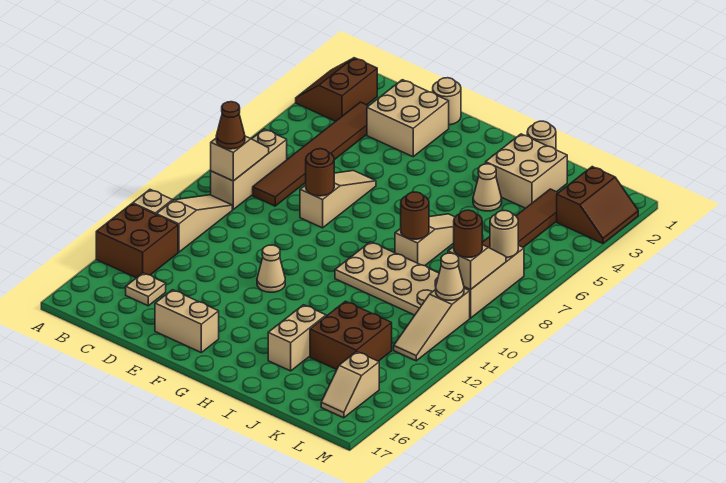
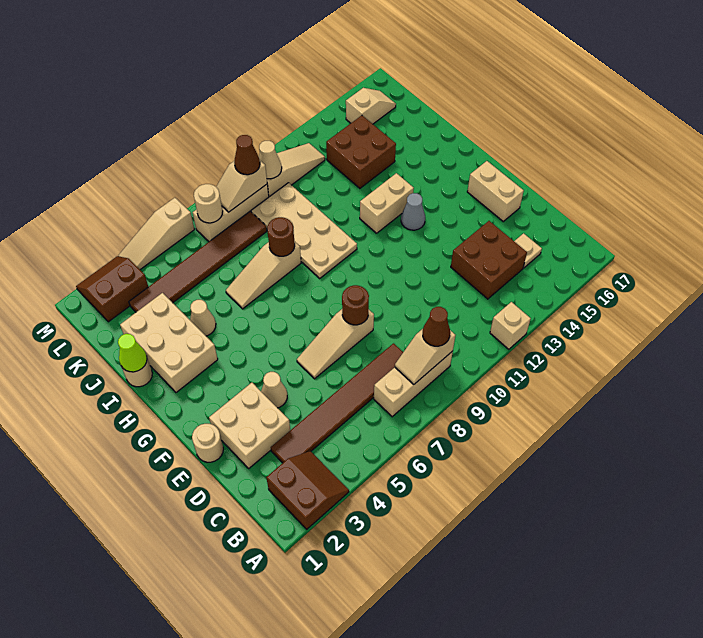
brown slope A2:B3 level 1 top B -> brown slope A2:B3 level 1 top 2
brown brick A13:B14 level 1 -> brown brick C13:D14 level 1
tan slope B10:B12 level 1 top 12 -> tan slope M4:M6 level 1 top 6
tan cone F12 level 1 -> tan cone E4 level 1
none -> grey cone G13 level 1
none -> lime cone I1 level 2
tan brick I2:J3 level 1 -> tan brick H2:J3 level 1
tan brick I14:I15 level 1 -> tan brick H12:H13 level 1
brown round brick L9 level 3 -> brown cone L9 level 3

